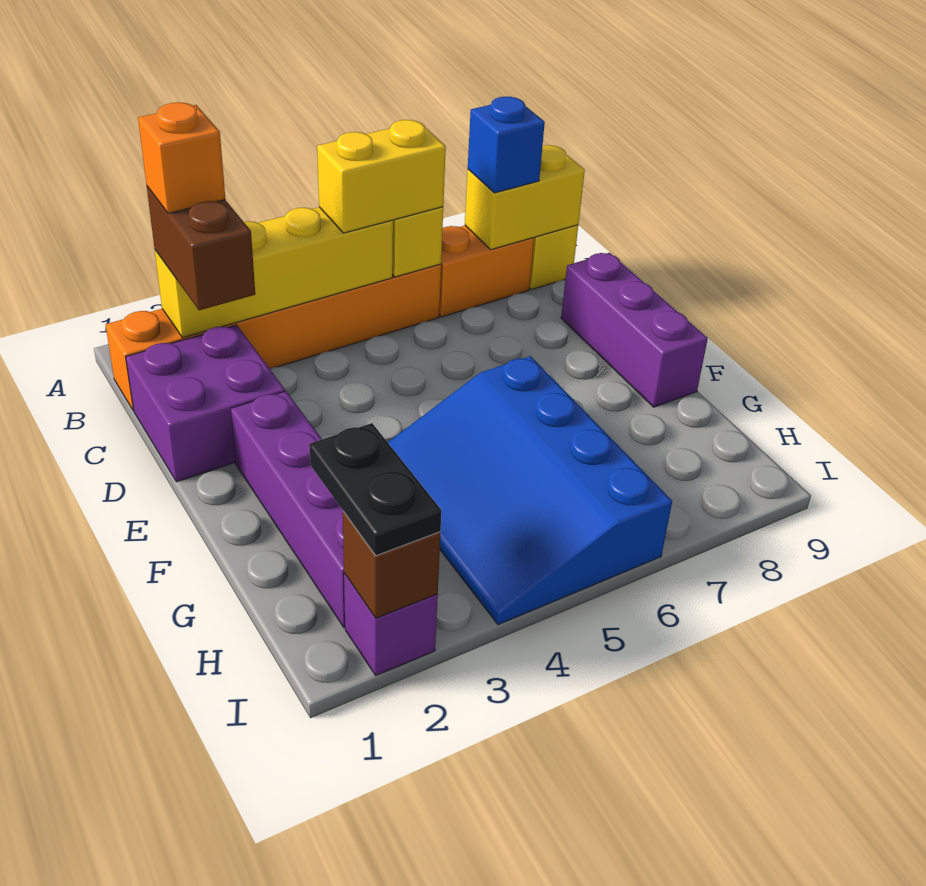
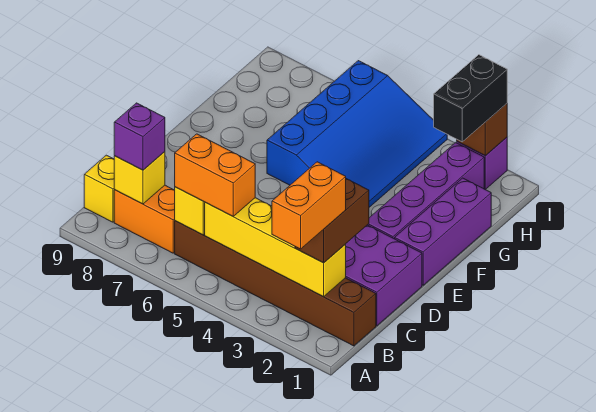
orange brick B1:B6 level 1 -> brown brick B1:B6 level 1
orange brick B2 level 4 -> orange brick A2:B2 level 4
yellow brick B5:B6 level 3 -> orange brick B5:B6 level 3
yellow brick B8:B9 level 2 -> yellow brick B8 level 2
blue brick B8 level 3 -> purple brick B8 level 3
purple brick D9:F9 level 1 -> purple brick E1:G1 level 1
black plate H2:I2 level 3 -> black brick H2:I2 level 3

